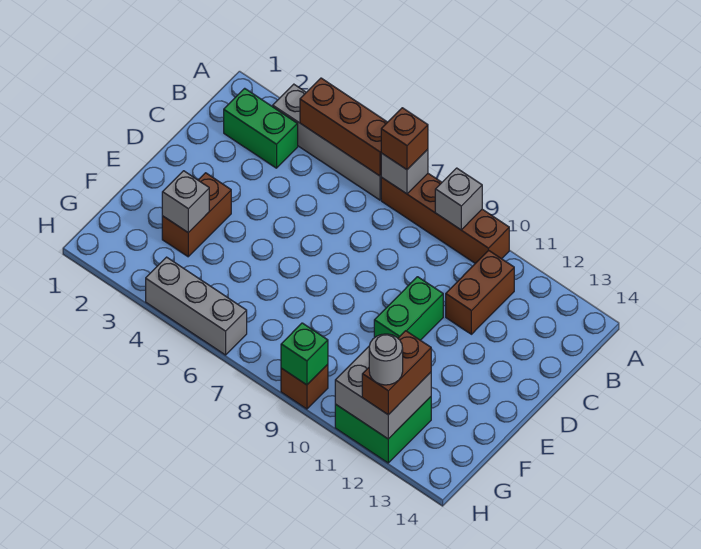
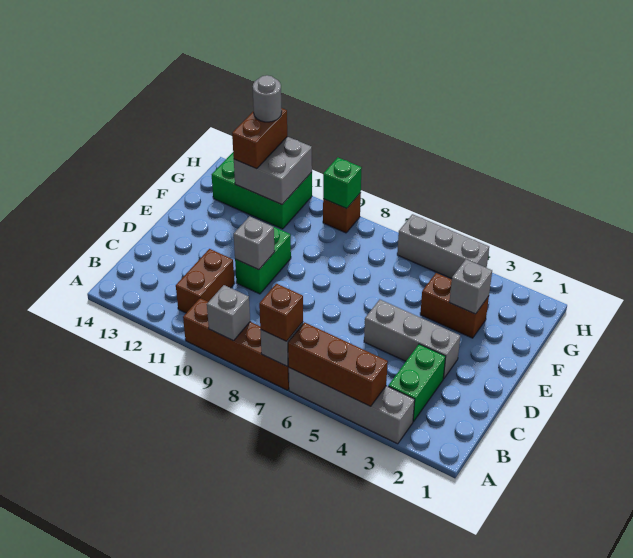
green brick B2:B3 level 1 -> green brick B3:C3 level 1
none -> grey brick D3:D5 level 1
none -> grey brick D10 level 2
brown brick E3:F3 level 1 -> brown brick F3:F4 level 1
green brick G11:H12 level 1 -> green brick G11:H13 level 1

